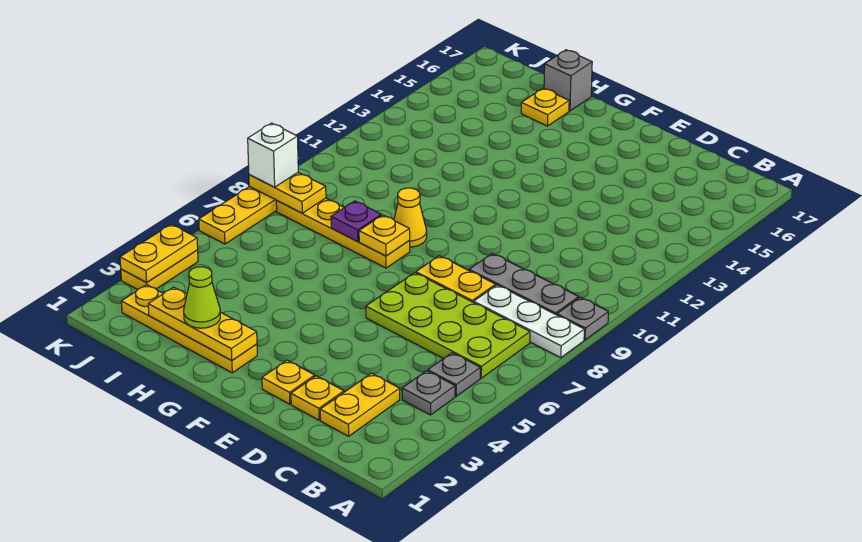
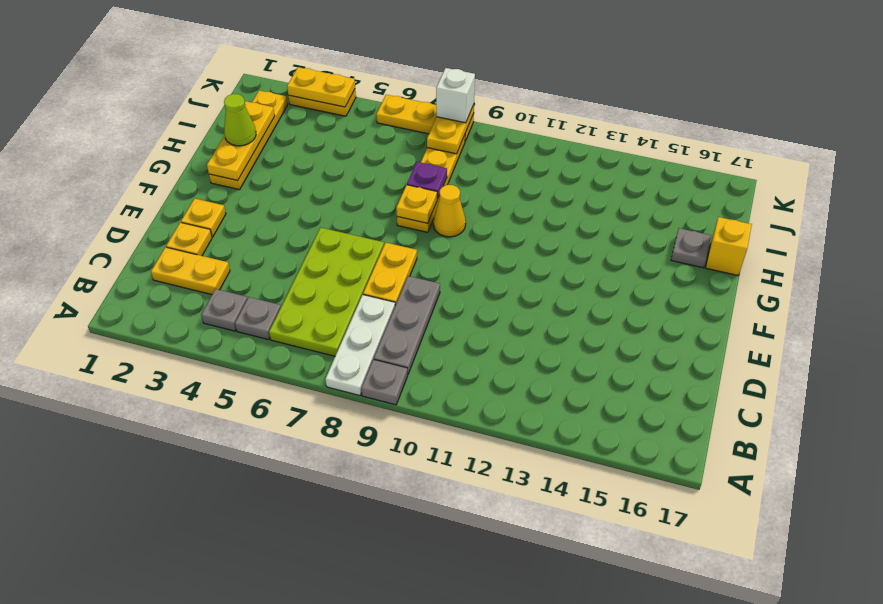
yellow plate H16 level 1 -> grey plate H16 level 1
grey brick H17 level 1 -> yellow brick H17 level 1

